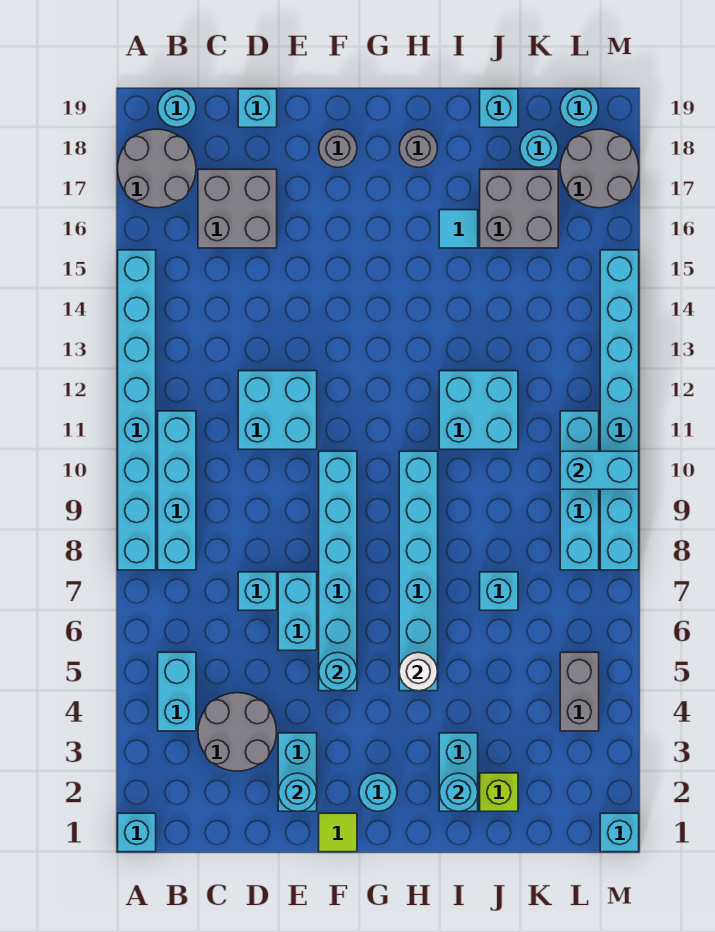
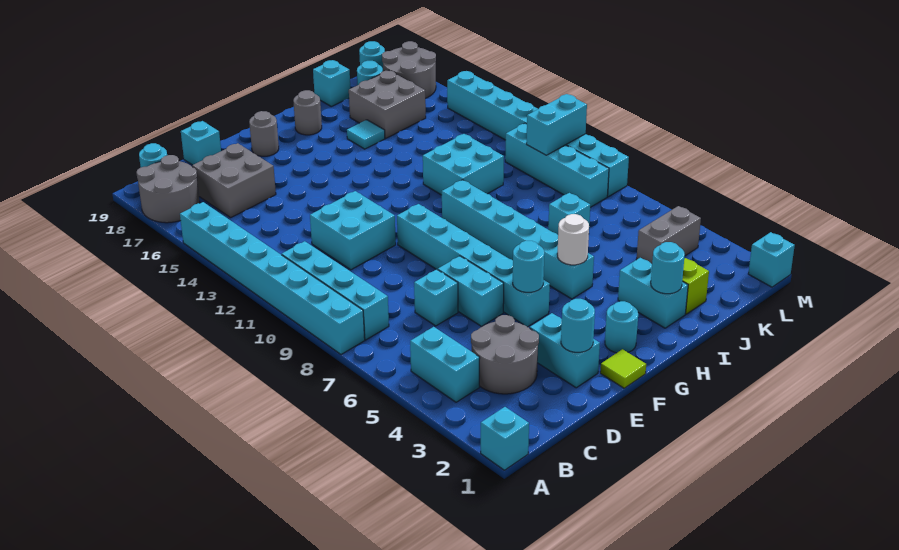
grey brick L4:L5 level 1 -> grey brick K4:L4 level 1

